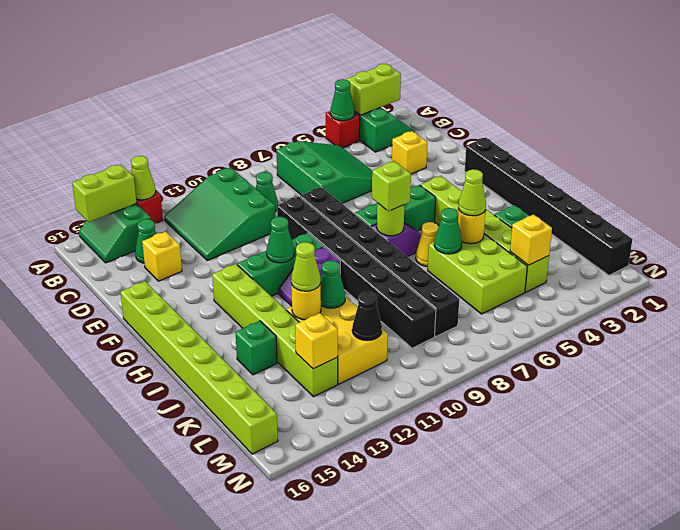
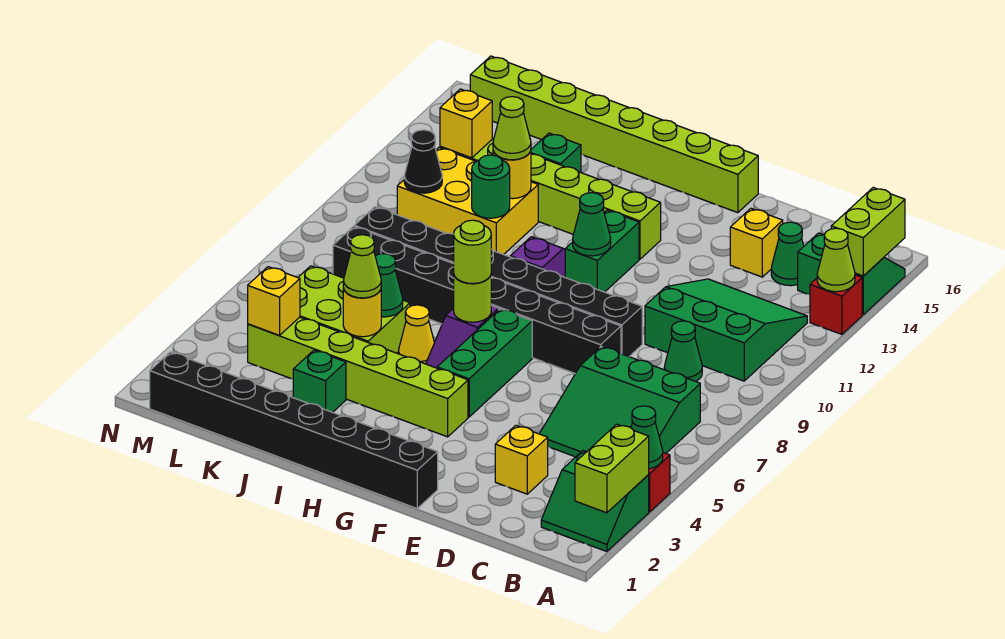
green brick G10:G12 level 1 -> green brick G11:G12 level 1
lime brick H7 level 3 -> lime round brick H7 level 3
green cone J11 level 2 -> green round brick J11 level 2

